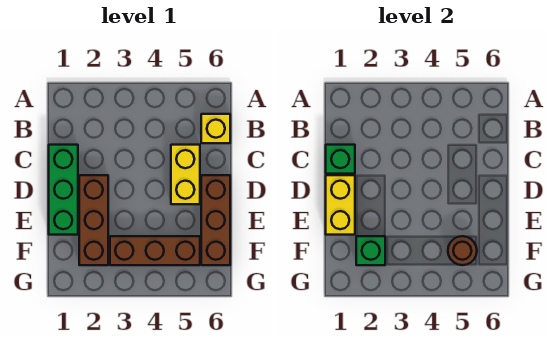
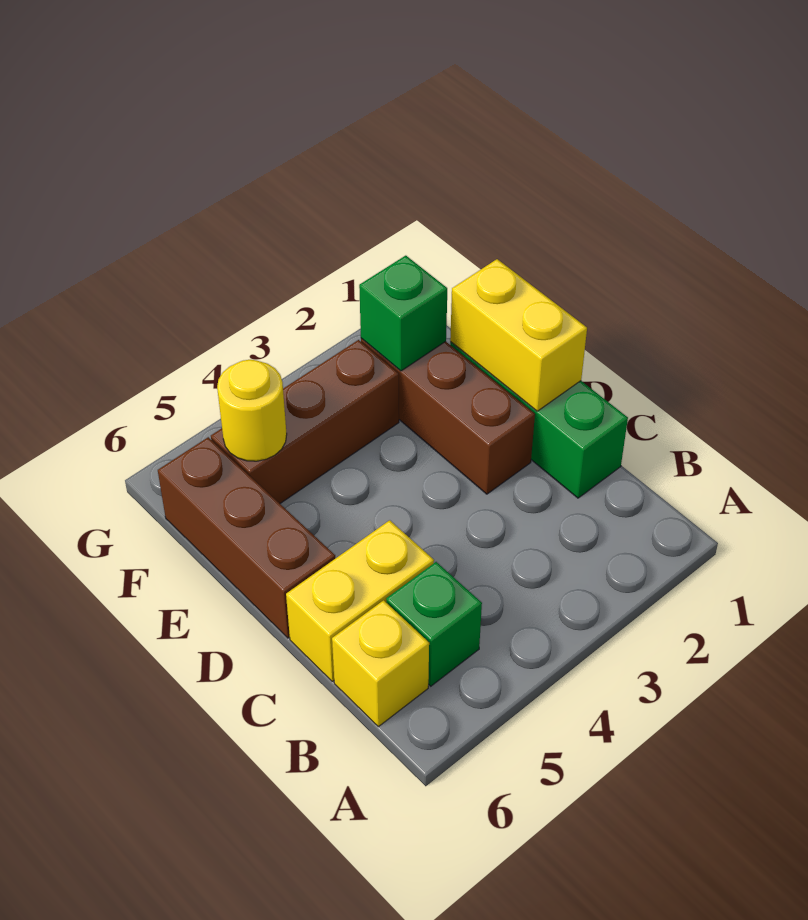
green brick C1 level 2 -> green brick B5 level 1
yellow brick C5:D5 level 1 -> yellow brick C5:C6 level 1
brown round brick F5 level 2 -> yellow round brick F5 level 2

